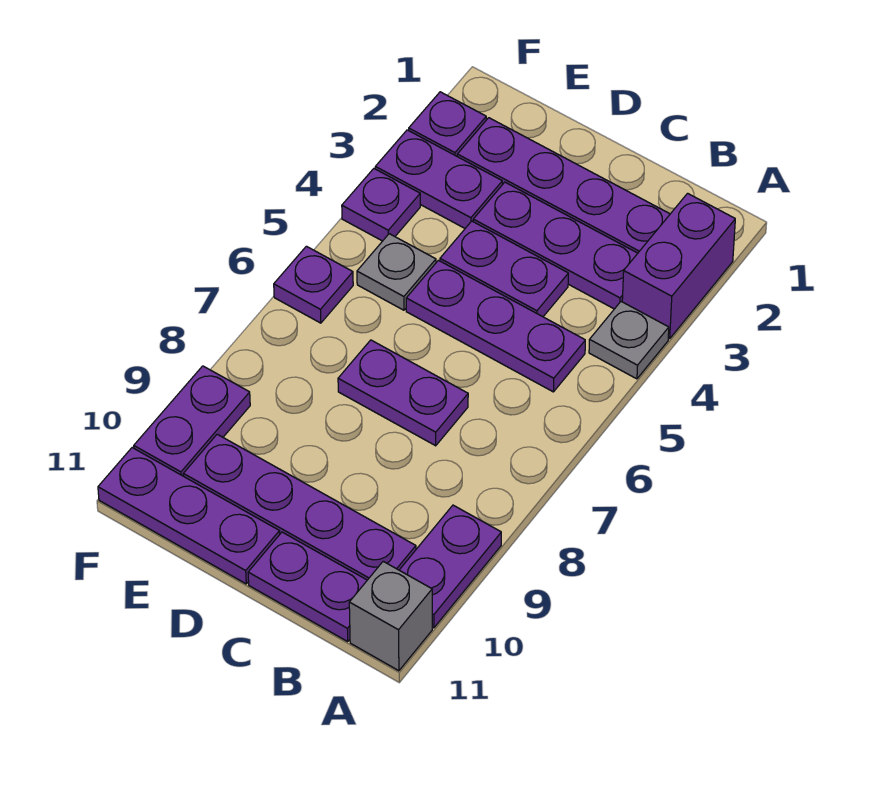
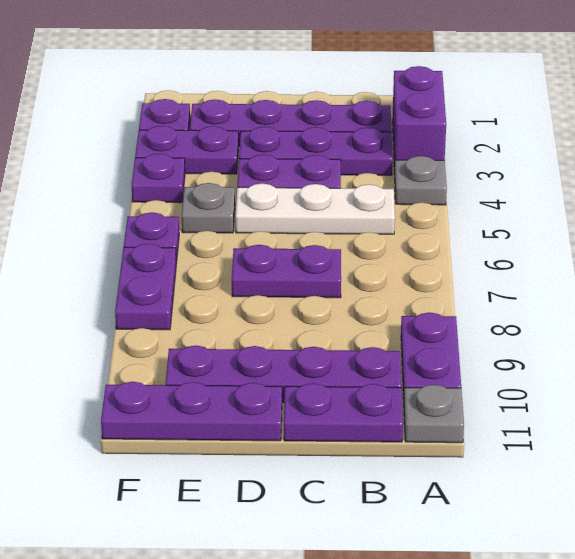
grey brick A11 level 1 -> grey plate A11 level 1
purple plate B5:D5 level 1 -> white plate B5:D5 level 1
purple plate F9:F10 level 1 -> purple plate F7:F8 level 1

